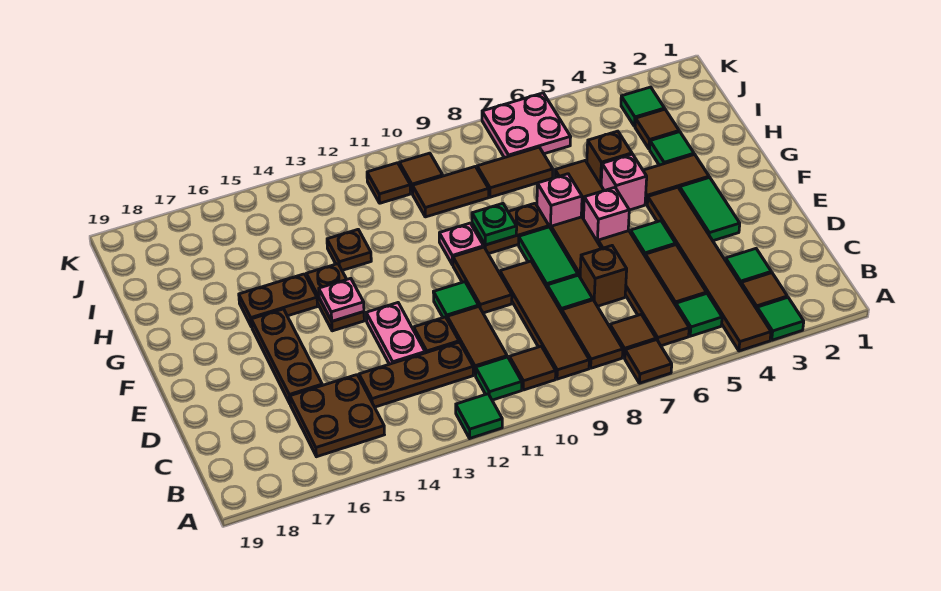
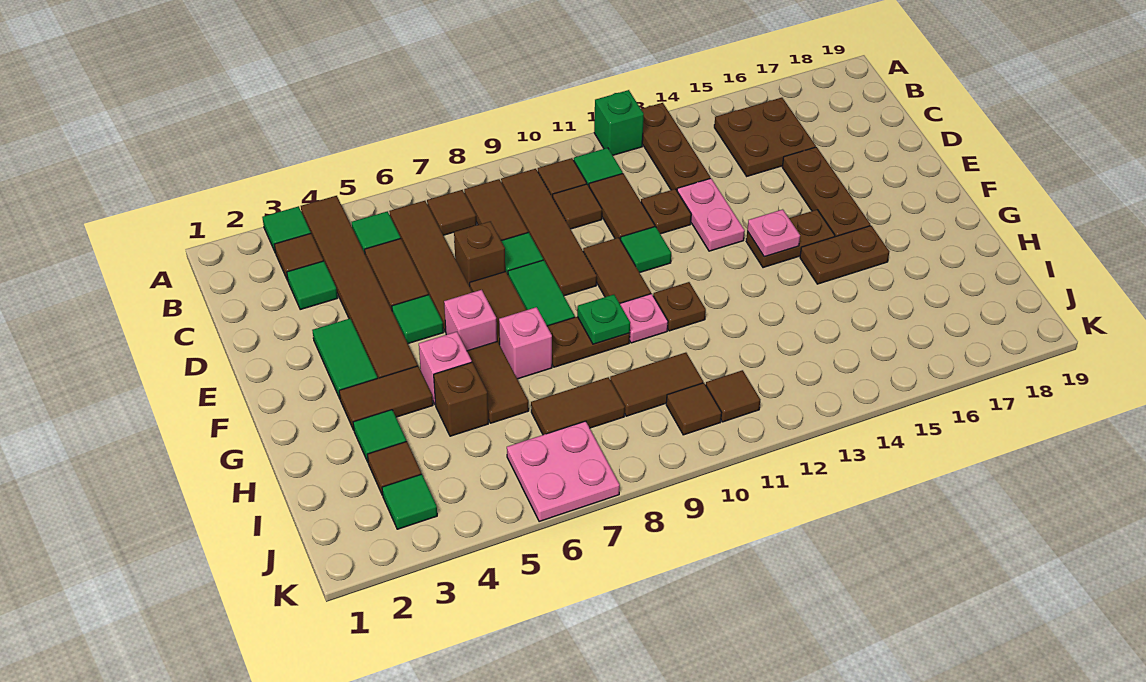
brown tile A7 level 1 -> brown tile C10 level 1
green tile A12 level 1 -> green brick A12 level 1
brown plate C12:C14 level 1 -> brown plate A13:C13 level 1
brown plate F14:G14 level 1 -> brown plate F14:F15 level 1
brown plate H13 level 1 -> brown plate G11 level 1

